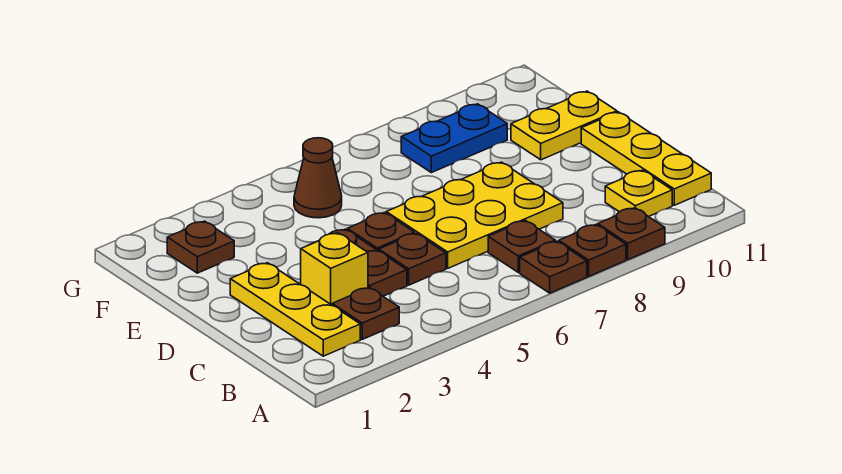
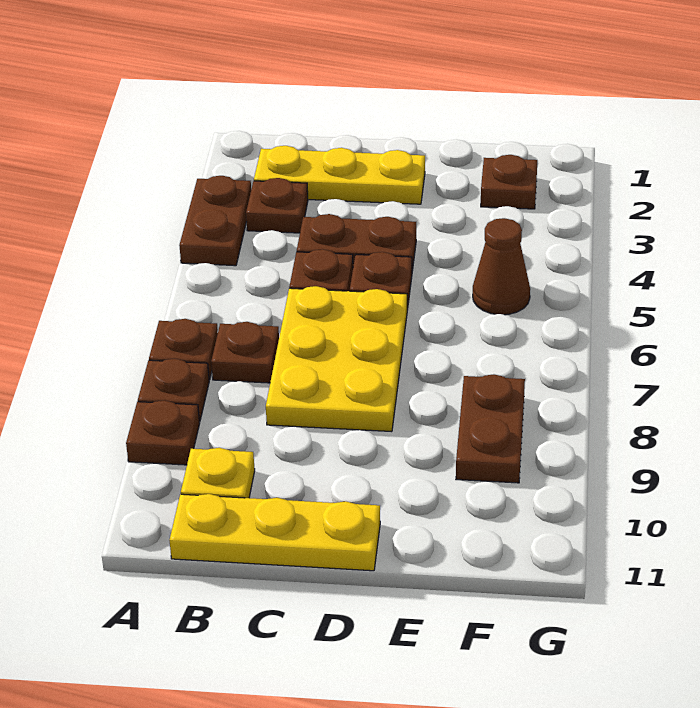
none -> brown plate A3:A4 level 1
yellow brick C3 level 1 -> none
yellow plate E10:E11 level 1 -> none
blue plate F8:F9 level 1 -> brown plate F8:F9 level 1

